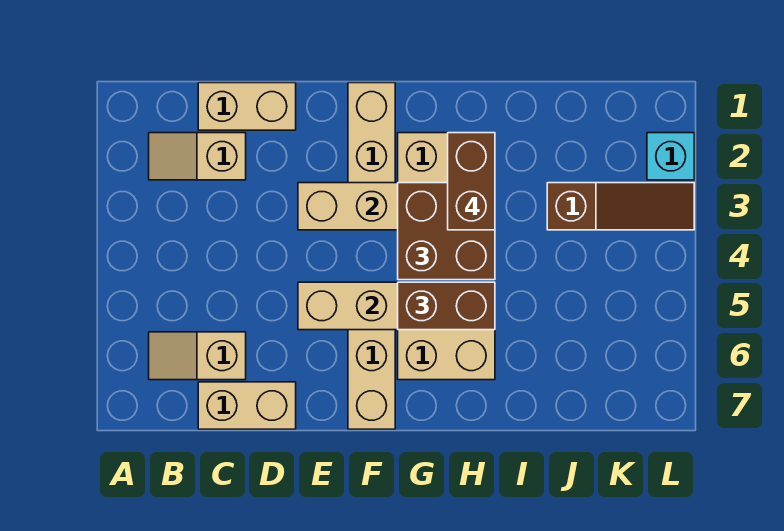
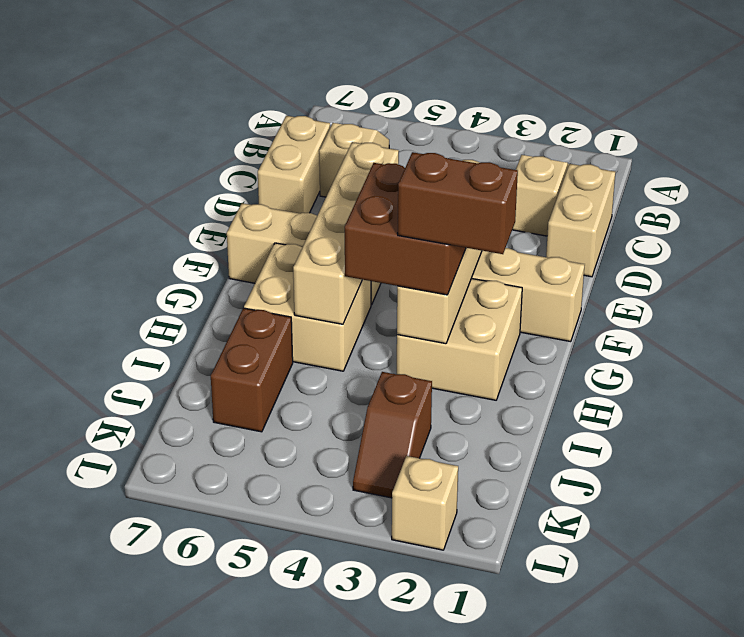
brown brick G5:H5 level 3 -> brown brick I6:J6 level 1
brown slope J3:L3 level 1 top J -> brown slope J3:K3 level 1 top J
cyan brick L2 level 1 -> tan brick L2 level 1

